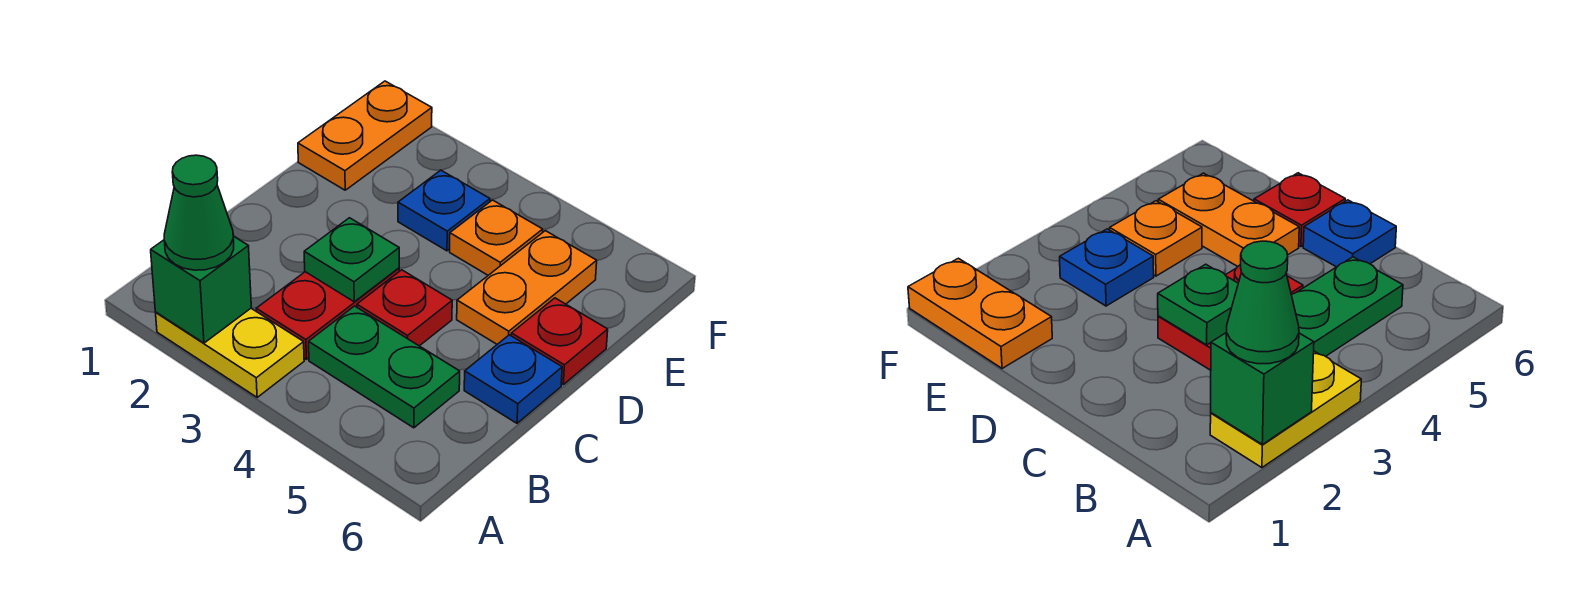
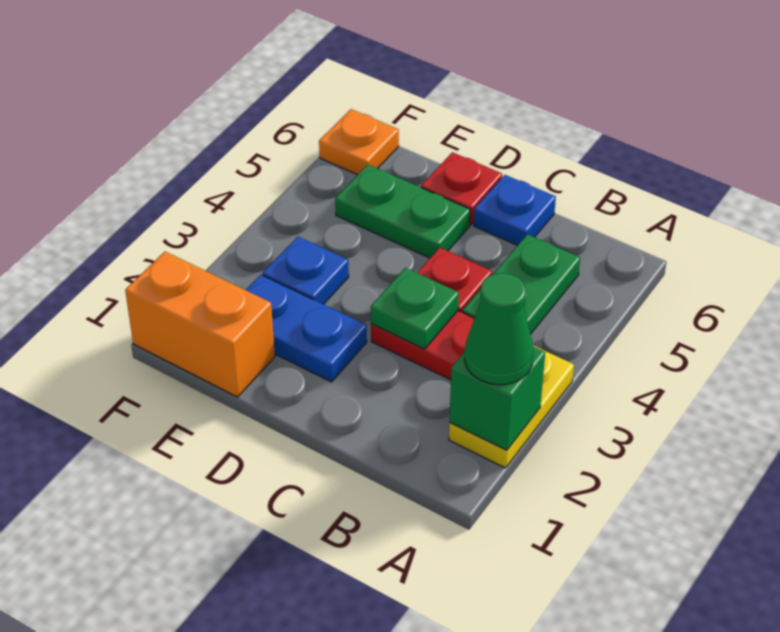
none -> blue plate D2:E2 level 1
orange plate D5:E5 level 1 -> green plate D5:E5 level 1
orange plate E1:F1 level 1 -> orange brick E1:F1 level 1
orange plate E4 level 1 -> orange plate F6 level 1

